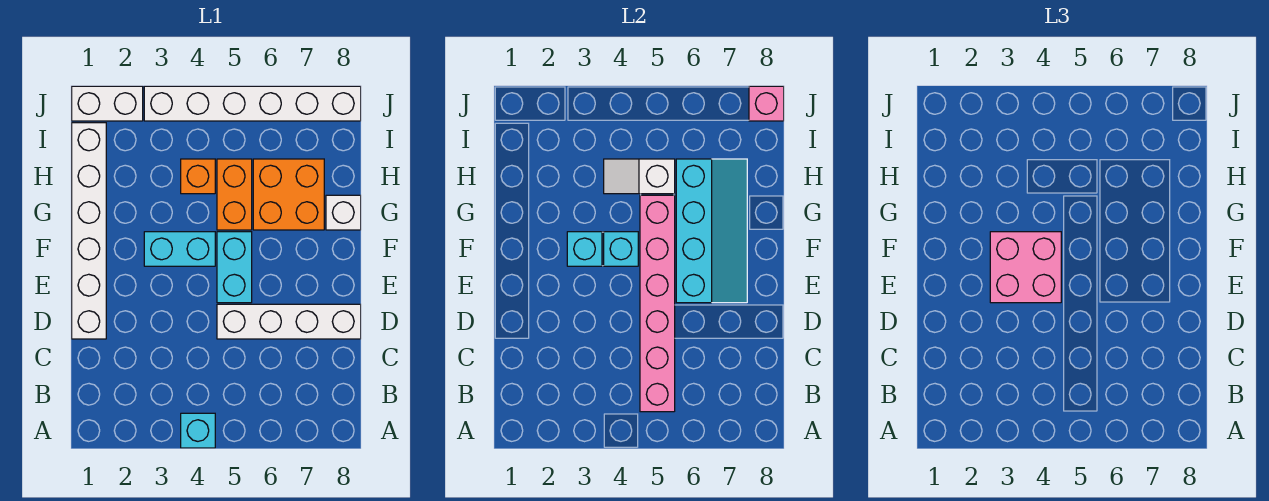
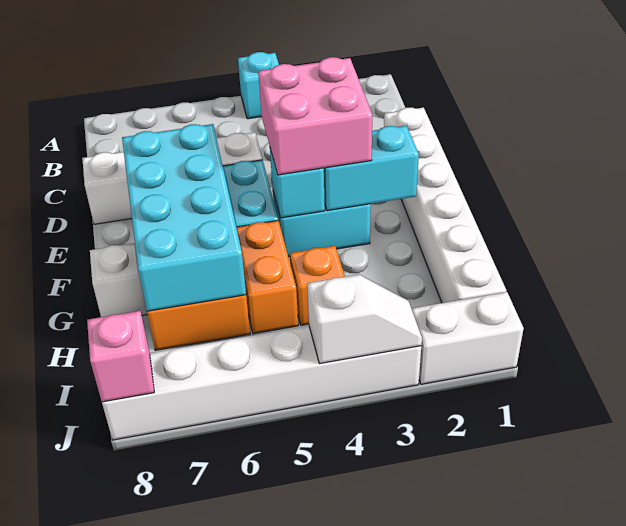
pink brick B5:G5 level 2 -> none
cyan slope E6:H7 level 2 top 6 -> cyan brick E6:H7 level 2
cyan brick F3 level 2 -> cyan brick F2:F3 level 2
white slope H4:H5 level 2 top 5 -> white slope J3:J4 level 2 top 4

